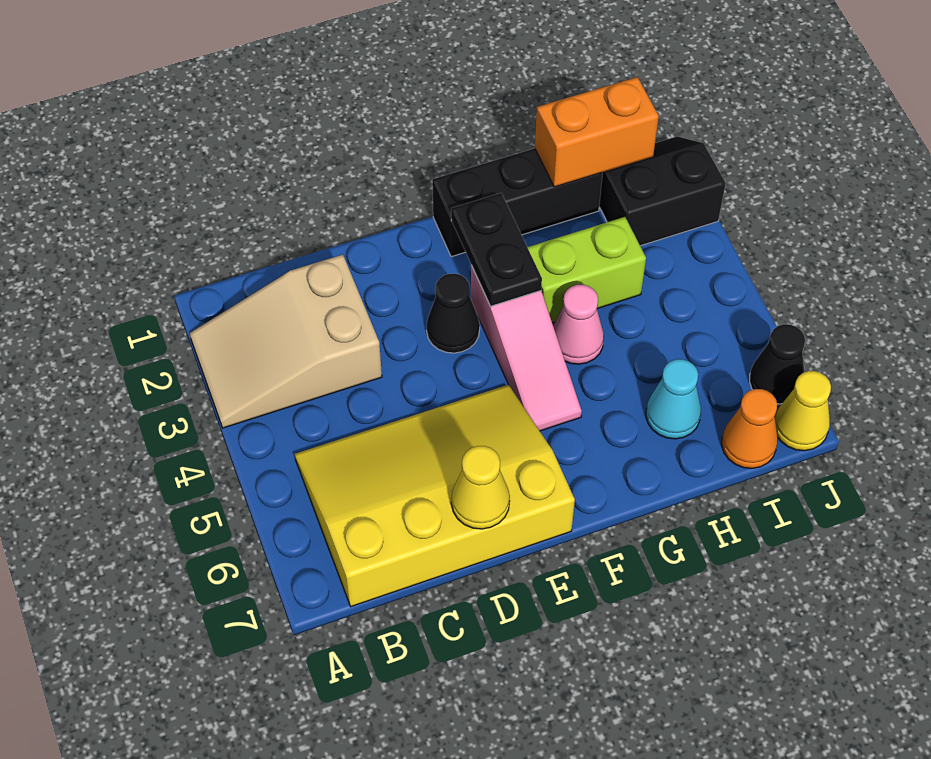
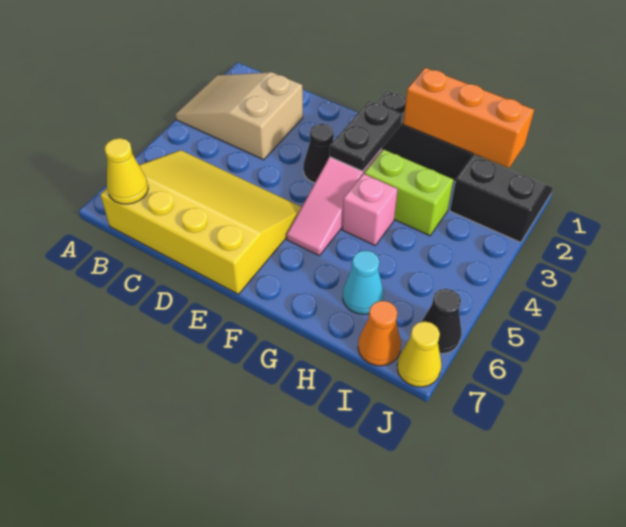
yellow cone D7 level 2 -> yellow cone B7 level 2
pink cone G4 level 1 -> pink brick G4 level 1
orange brick H1:I1 level 2 -> orange brick G1:I1 level 2

